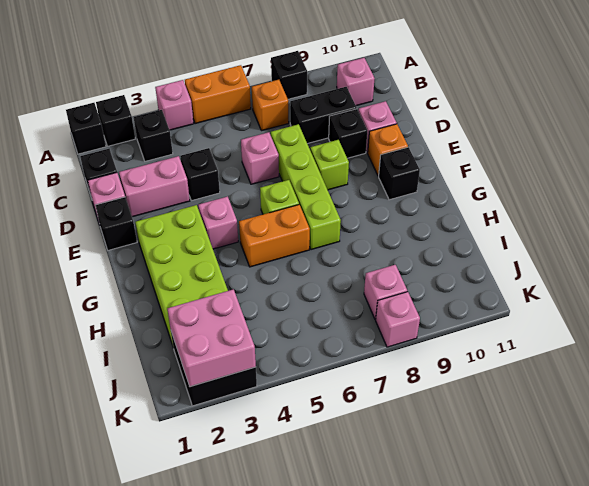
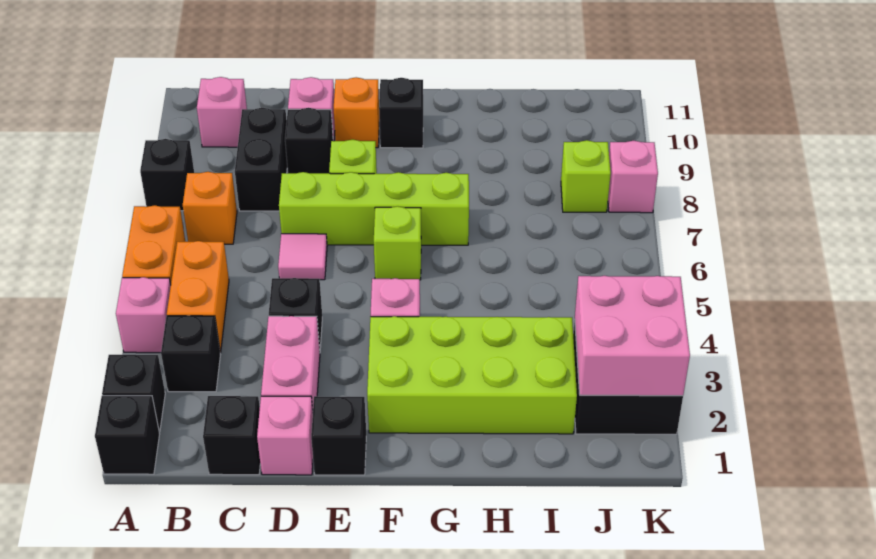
pink brick D6 level 1 -> pink tile D6 level 1
orange brick G5:G6 level 1 -> orange brick B4:B5 level 1
pink brick J8 level 1 -> lime brick J8 level 1

